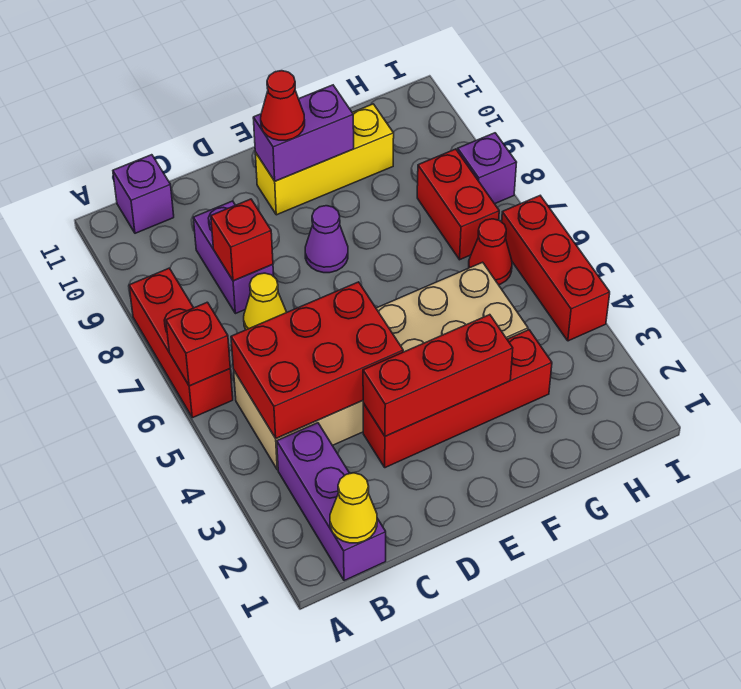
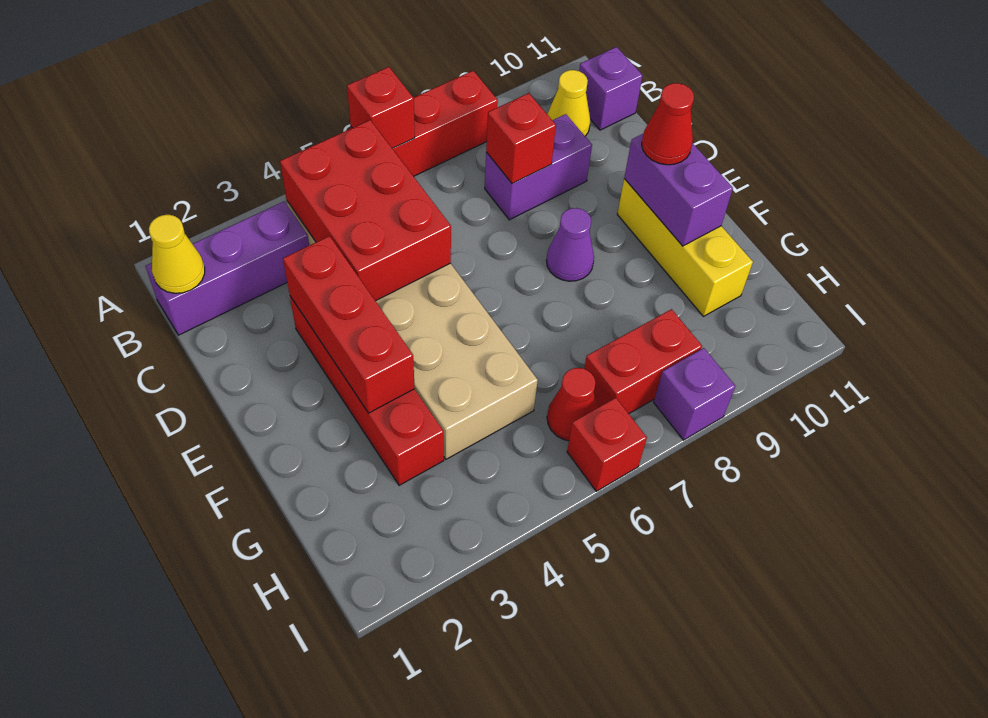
yellow cone C7 level 1 -> yellow cone B10 level 1
red brick I4:I6 level 1 -> red brick I6 level 1

